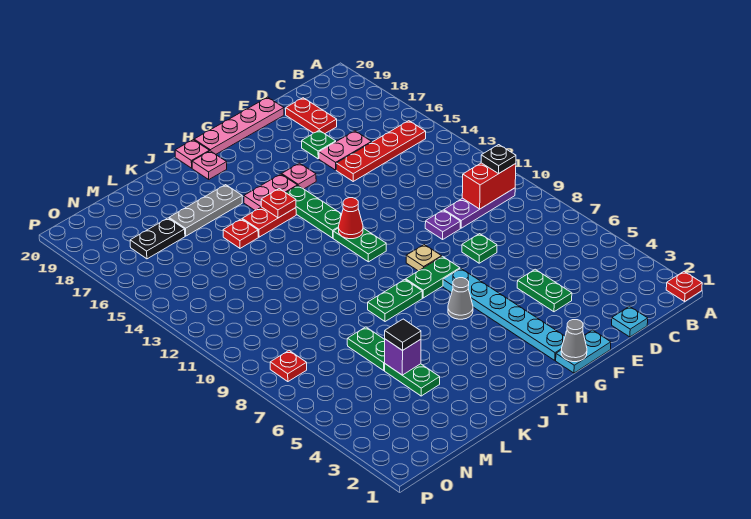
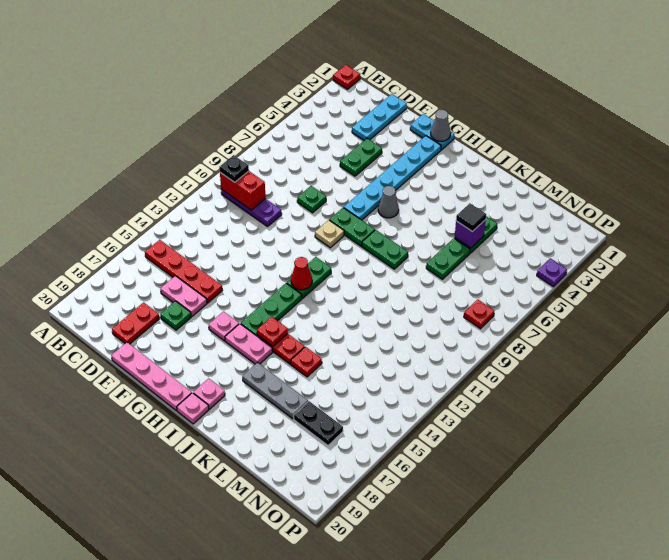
cyan plate D1 level 1 -> cyan plate D1:D3 level 1
purple plate E10 level 1 -> purple plate P4 level 1

